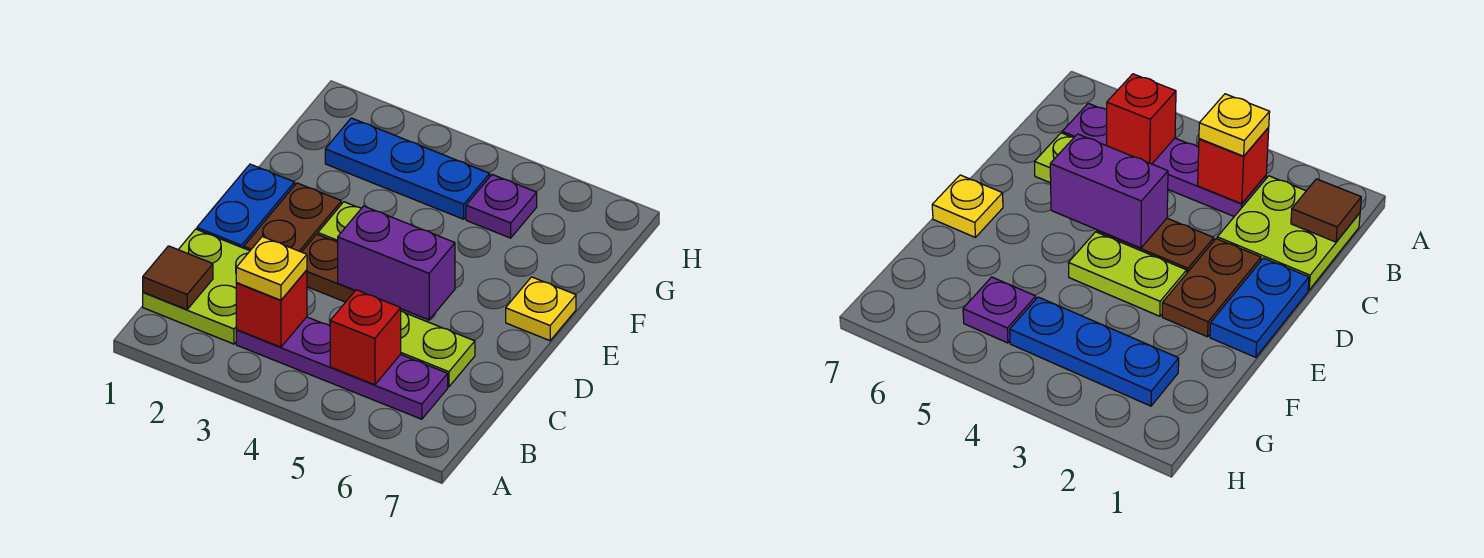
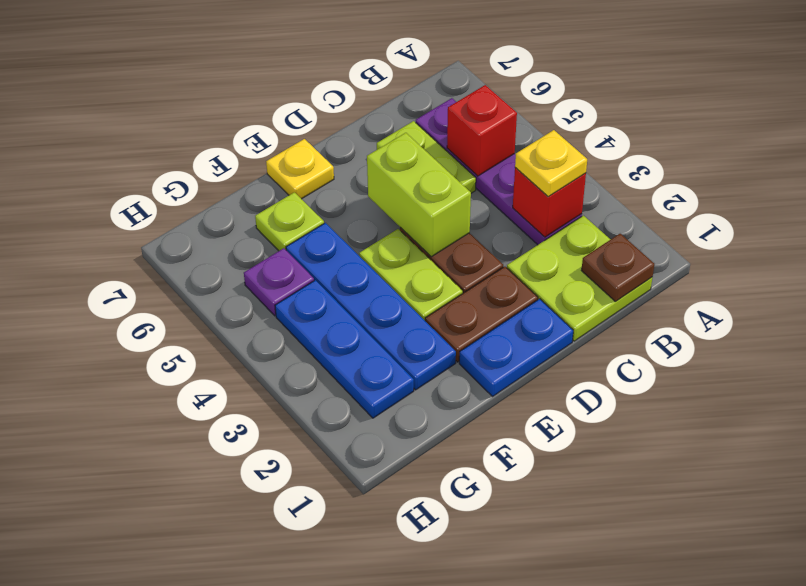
brown tile B1 level 2 -> brown plate B1 level 2
purple brick D4:D5 level 2 -> lime brick D4:D5 level 2
none -> blue plate F2:F5 level 1
none -> lime plate F6 level 1

